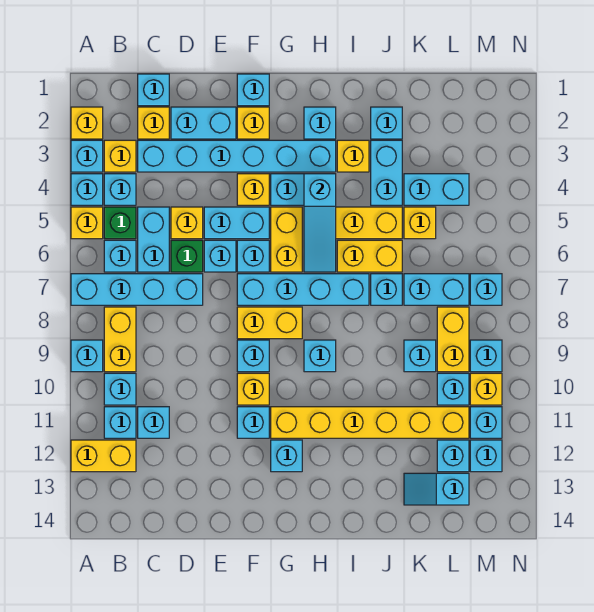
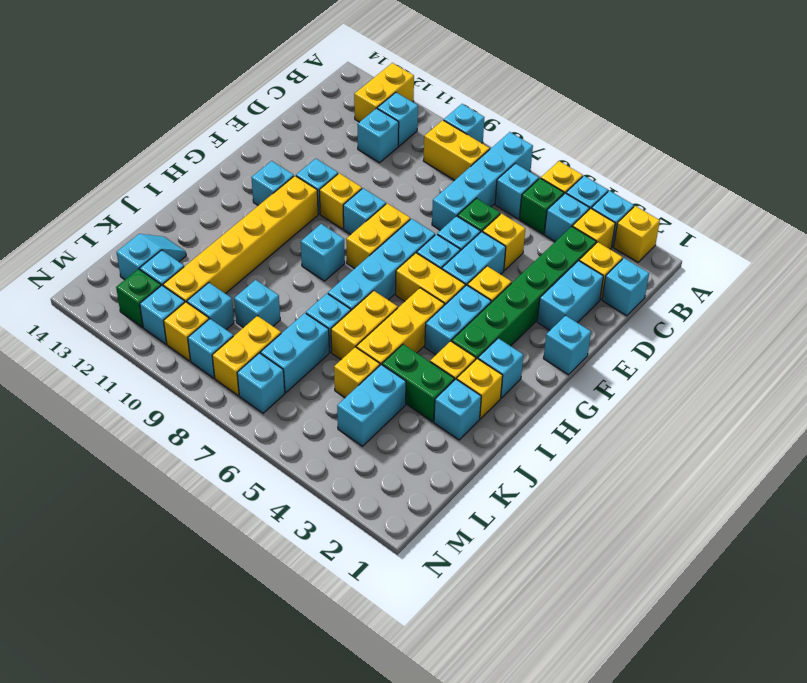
cyan brick B10 level 1 -> none
cyan brick C3:H3 level 1 -> green brick C3:H3 level 1
cyan brick C5:C6 level 1 -> none
yellow brick F2 level 1 -> yellow brick I2 level 1
cyan slope H4:H6 level 2 top 4 -> none
cyan brick J3:J4 level 1 -> green brick J3:J4 level 1
yellow brick L8:L9 level 1 -> yellow brick L8:M8 level 1
cyan brick M12 level 1 -> green brick M12 level 1

